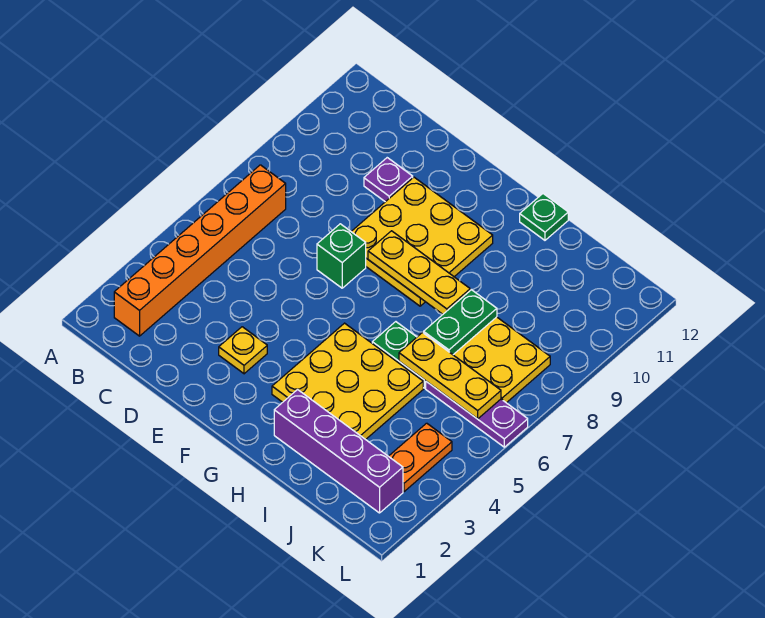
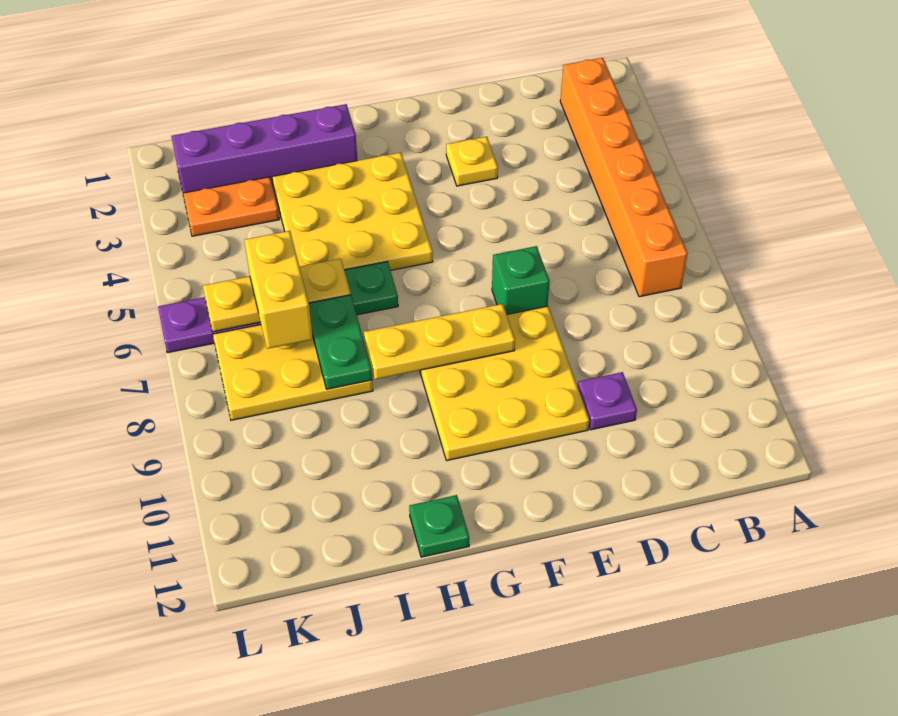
none -> yellow brick J6:J7 level 3
orange plate K3:K4 level 1 -> orange plate J3:K3 level 1

